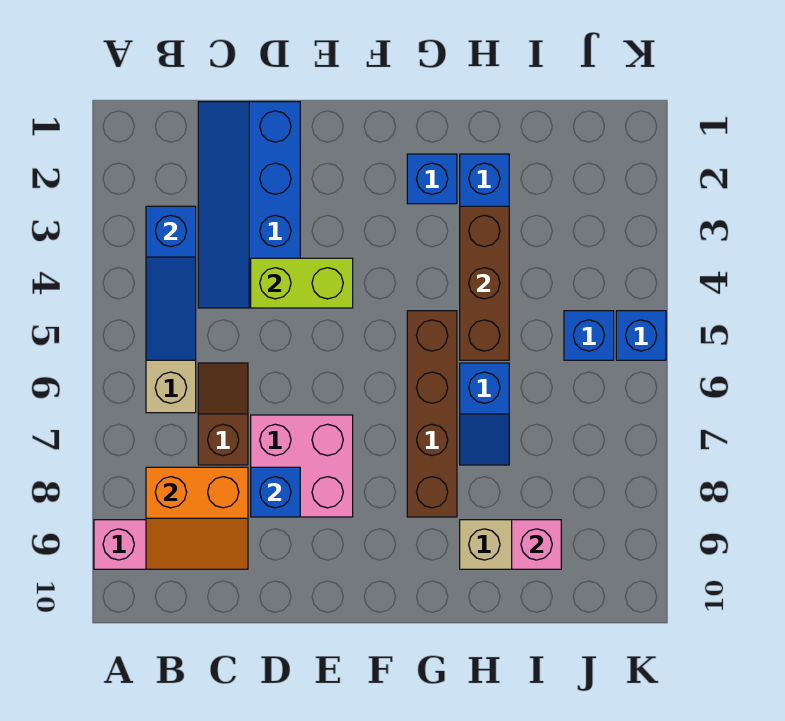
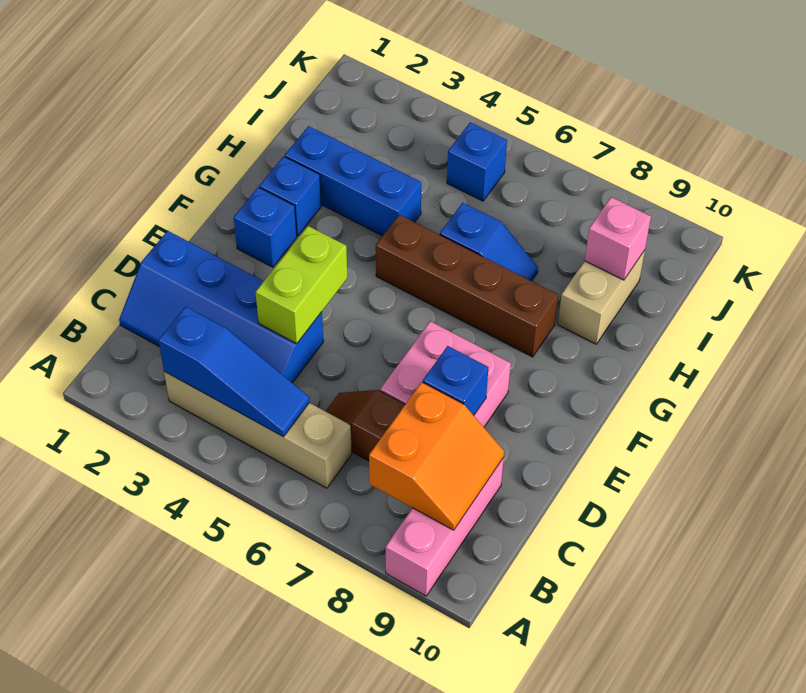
brown brick H3:H5 level 2 -> none
blue brick K5 level 1 -> blue brick F2 level 1

